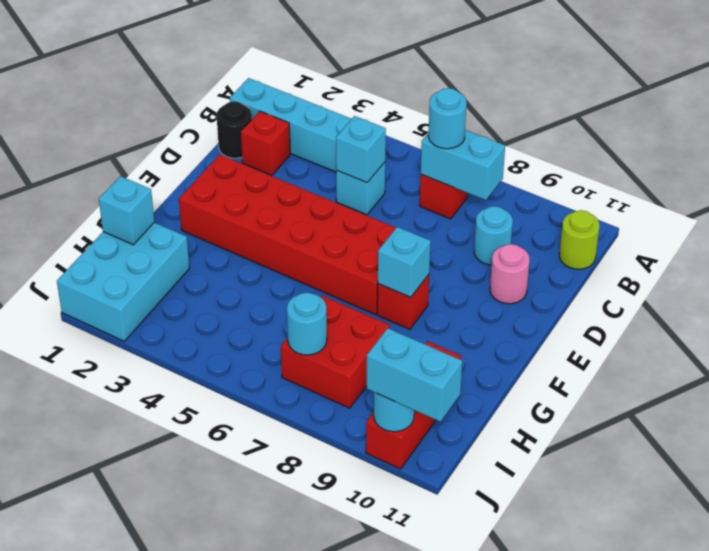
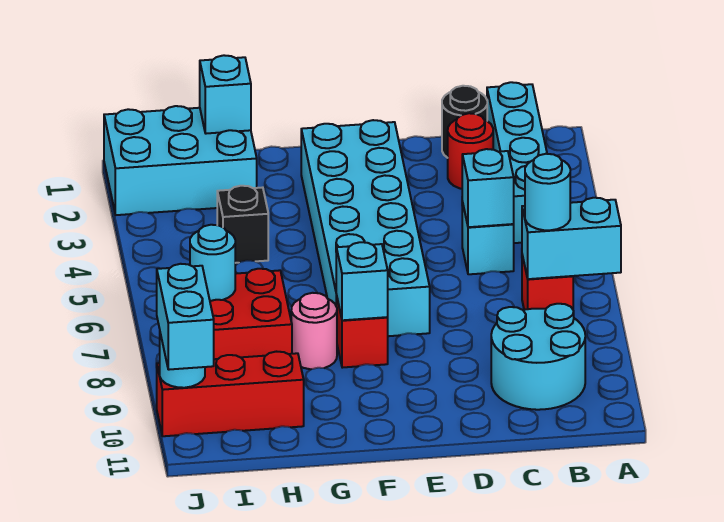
cyan brick B7:B8 level 2 -> cyan brick A7:B7 level 2
lime round brick B11 level 1 -> none
red brick C2 level 1 -> red round brick C2 level 1
cyan round brick C9 level 1 -> cyan round brick B9:C10 level 1
pink round brick D10 level 1 -> pink round brick G8 level 1
red brick E2:F7 level 1 -> cyan brick E2:F7 level 1
none -> black brick H4 level 1

